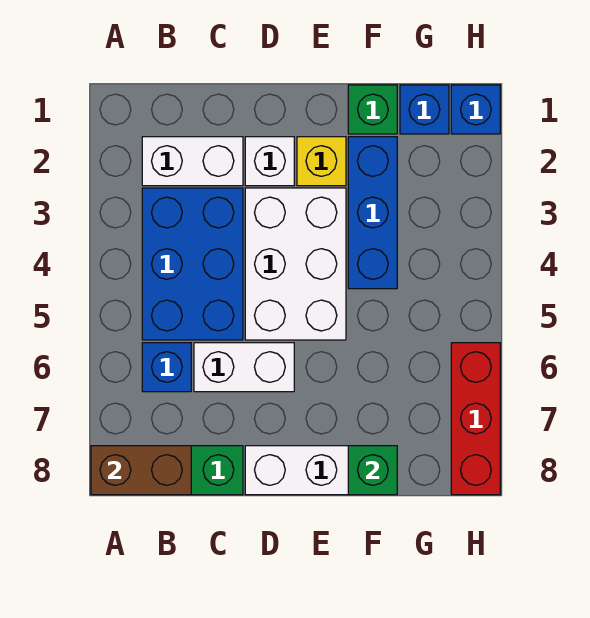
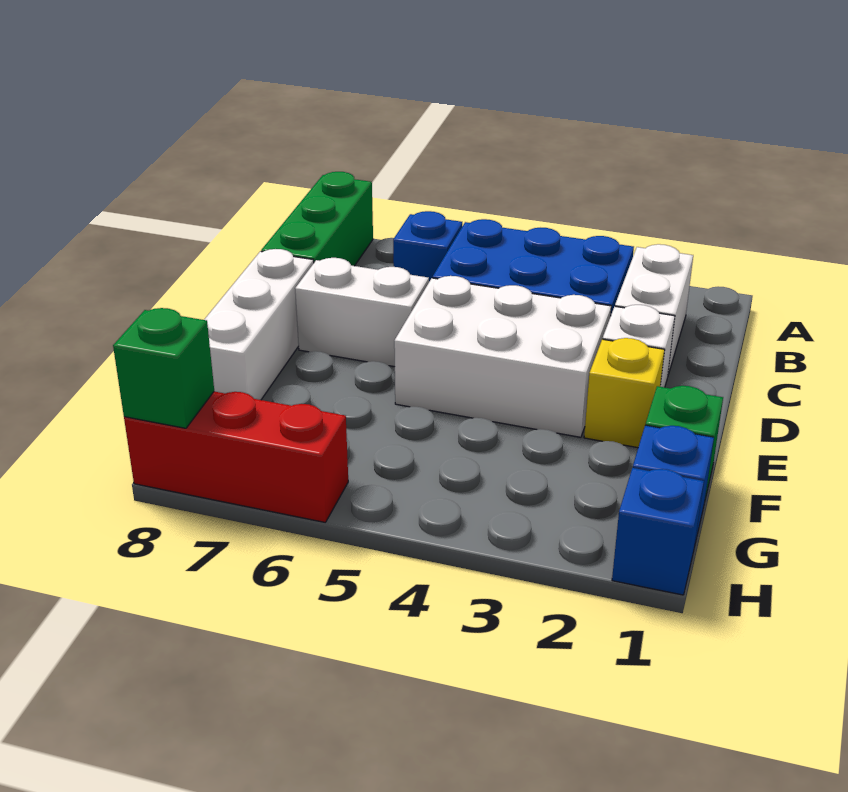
brown brick A8:B8 level 2 -> none
white brick C6:D6 level 1 -> white brick D6:D7 level 1
blue brick F2:F4 level 1 -> none
green brick F8 level 2 -> green brick H8 level 2

